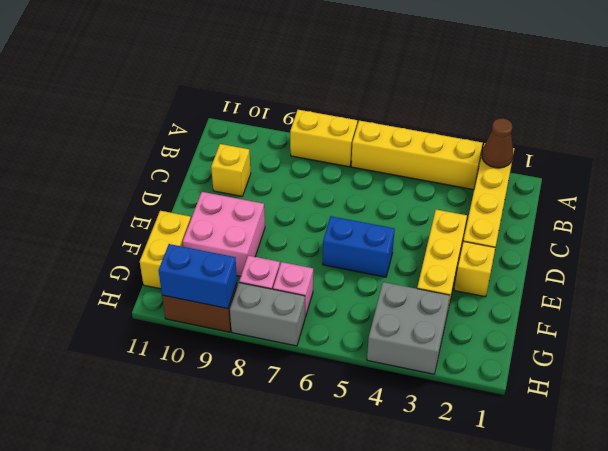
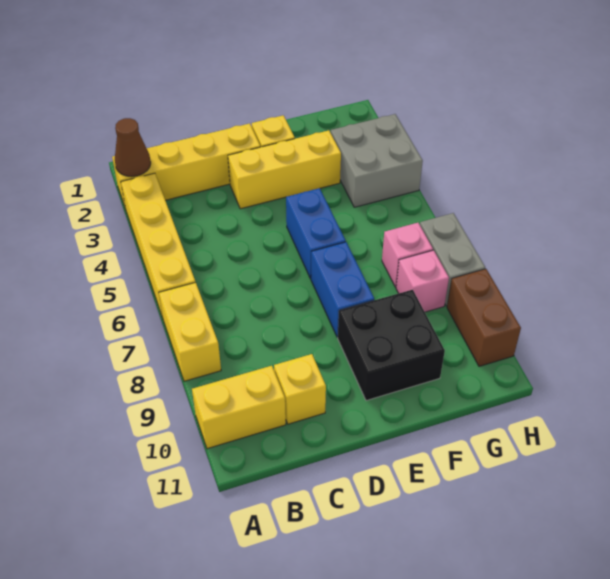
pink brick E9:F10 level 1 -> black brick E9:F10 level 1
yellow brick F11:G11 level 1 -> yellow brick A10:B10 level 1
blue brick H9:H10 level 2 -> blue brick E7:E8 level 1

